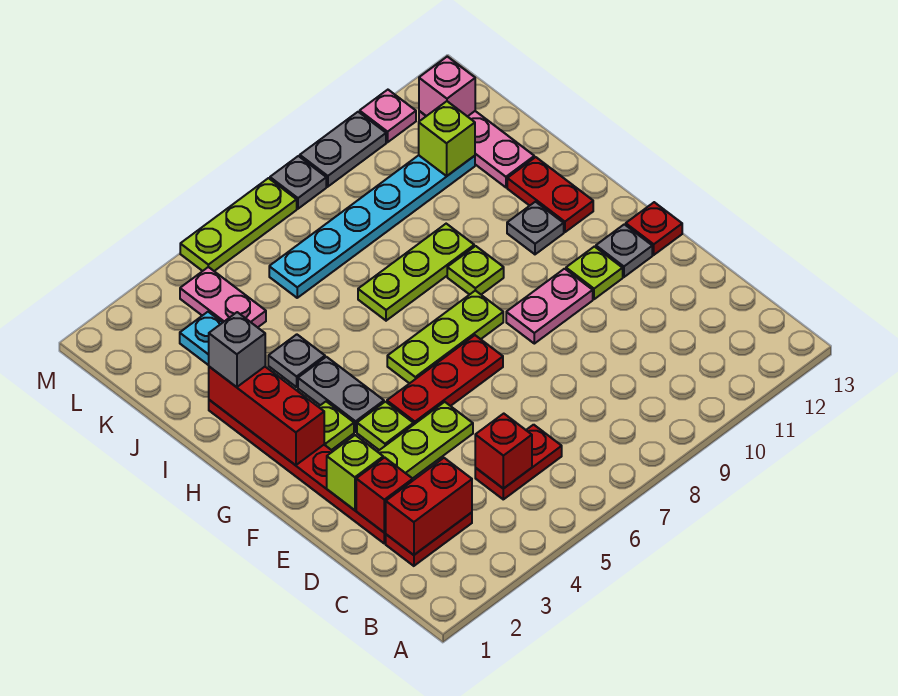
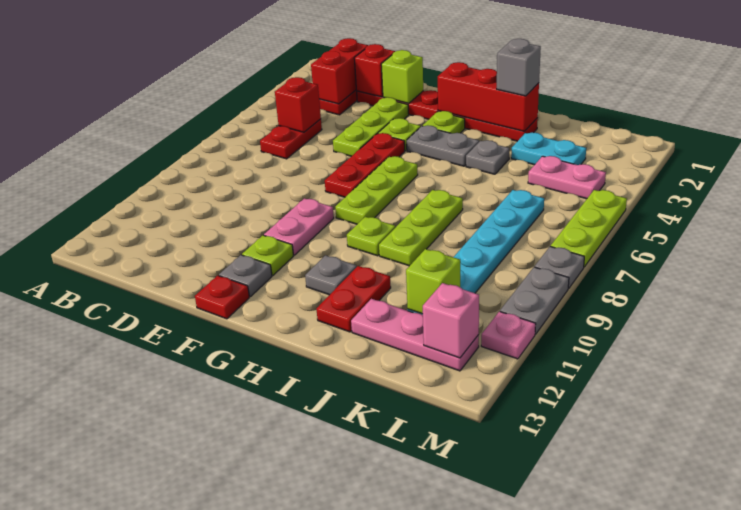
red plate H12:I12 level 1 -> red plate I11:I12 level 1

